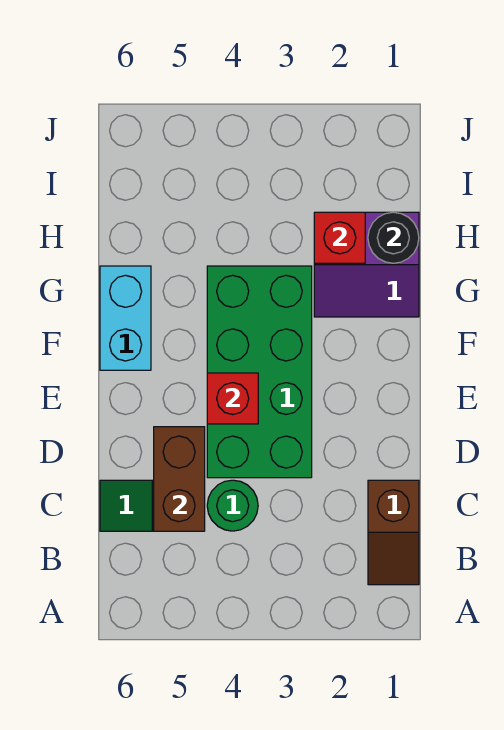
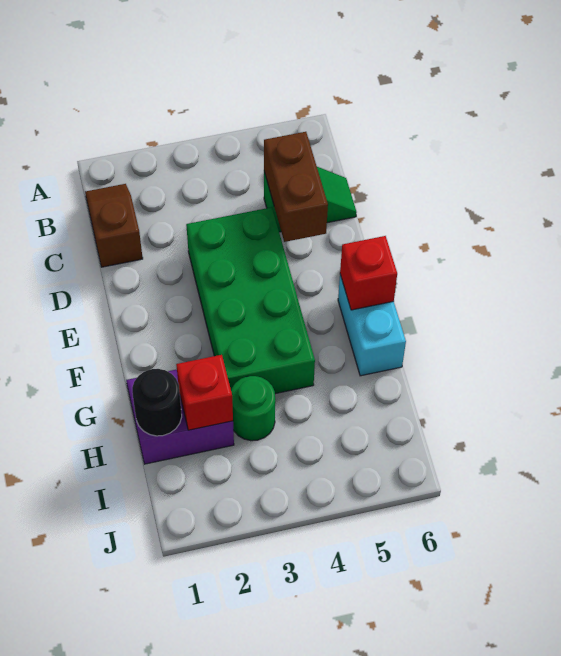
green round brick C4 level 1 -> green round brick H3 level 1
red brick E4 level 2 -> red brick F6 level 2

